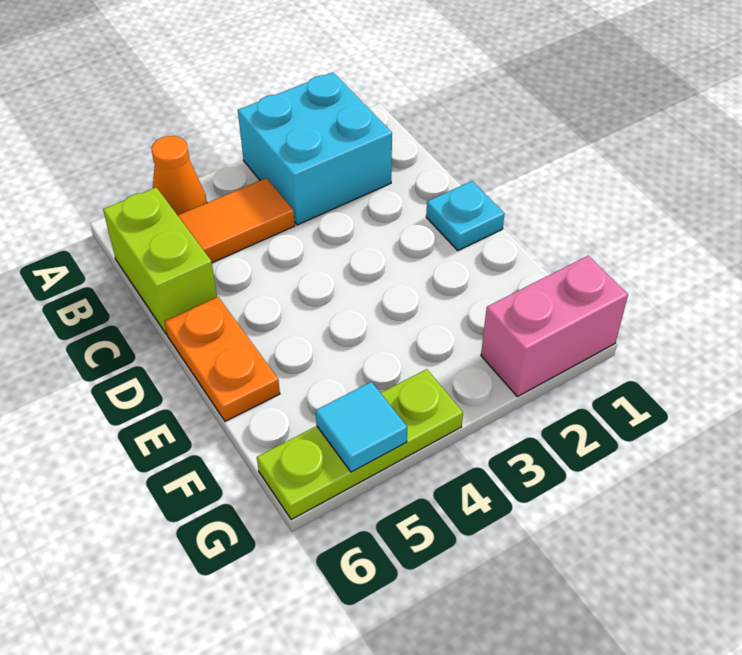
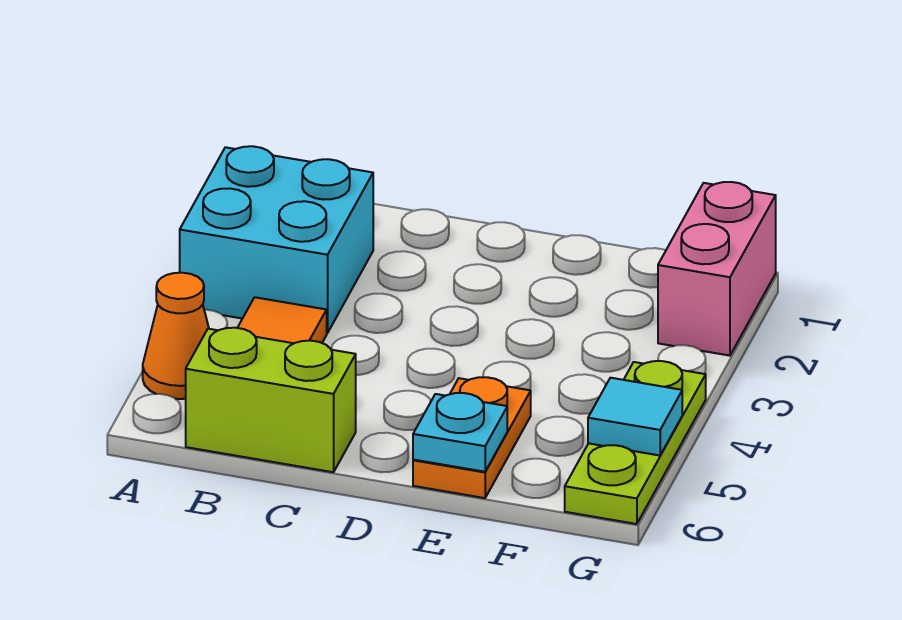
cyan plate D1 level 1 -> cyan plate E6 level 2
orange plate D6:E6 level 1 -> orange plate E5:E6 level 1

